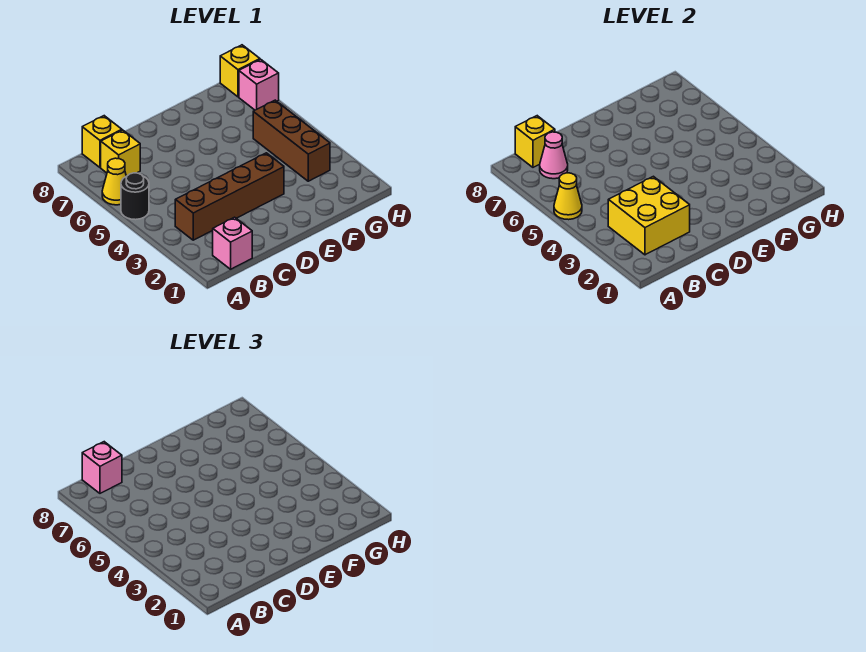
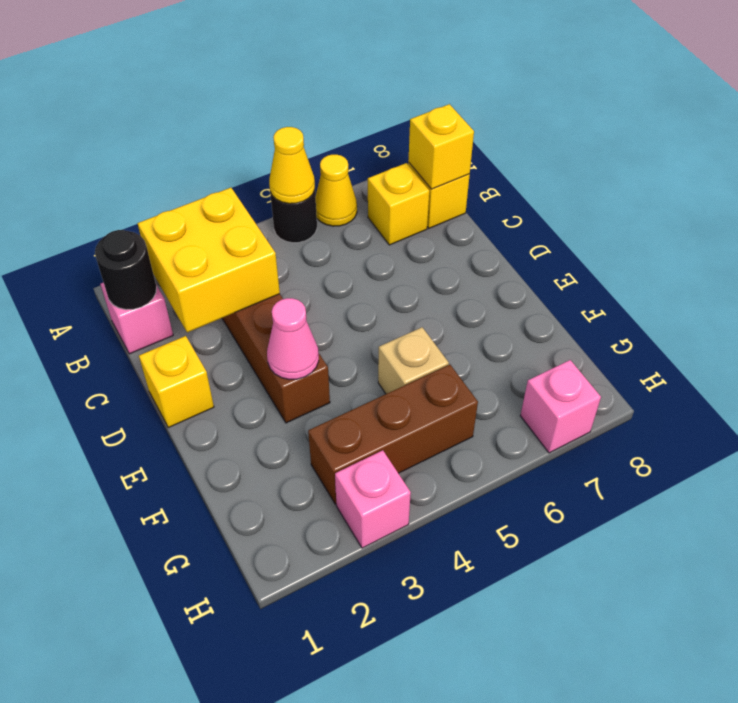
none -> black round brick B1 level 2
pink cone B7 level 2 -> pink cone E3 level 2
pink brick B8 level 3 -> pink brick H3 level 1
none -> tan brick F5 level 1
yellow brick H8 level 1 -> yellow brick D1 level 1

